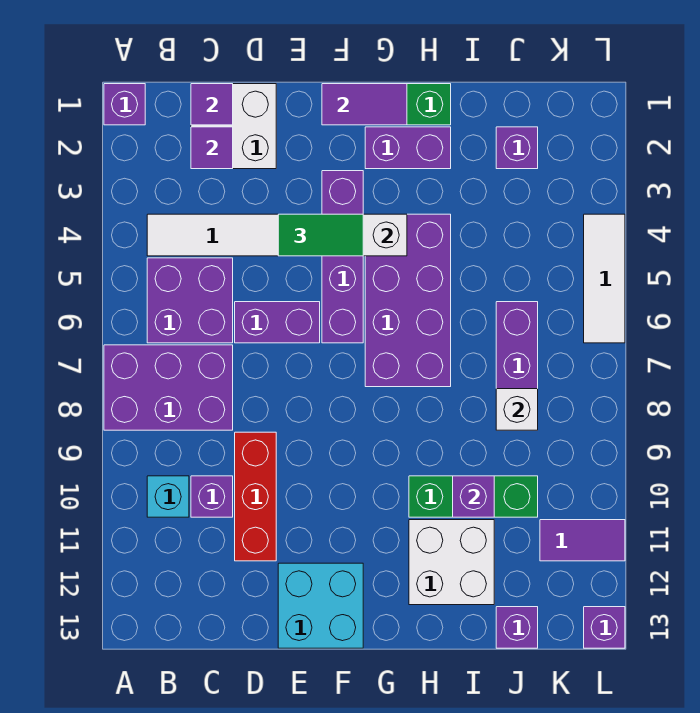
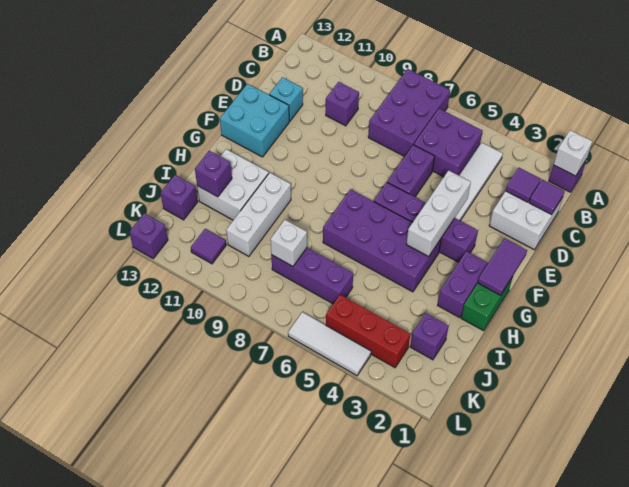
none -> white brick A1 level 2
cyan brick B10 level 1 -> cyan brick D12 level 1
red brick D9:D11 level 1 -> red brick K3:K5 level 1
green tile E4:F4 level 3 -> none
green brick H10:J10 level 1 -> white brick H10:J10 level 1
purple brick I10 level 2 -> purple brick I12 level 2
purple tile K11:L11 level 1 -> purple tile K11 level 1

